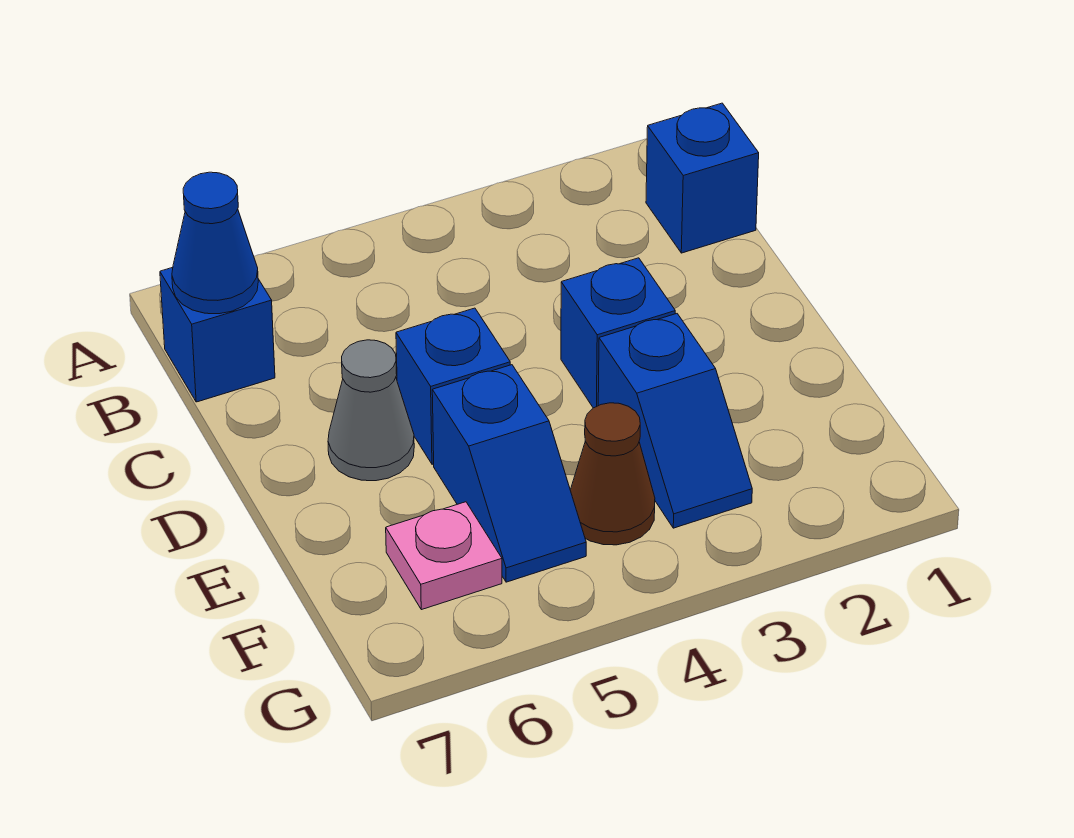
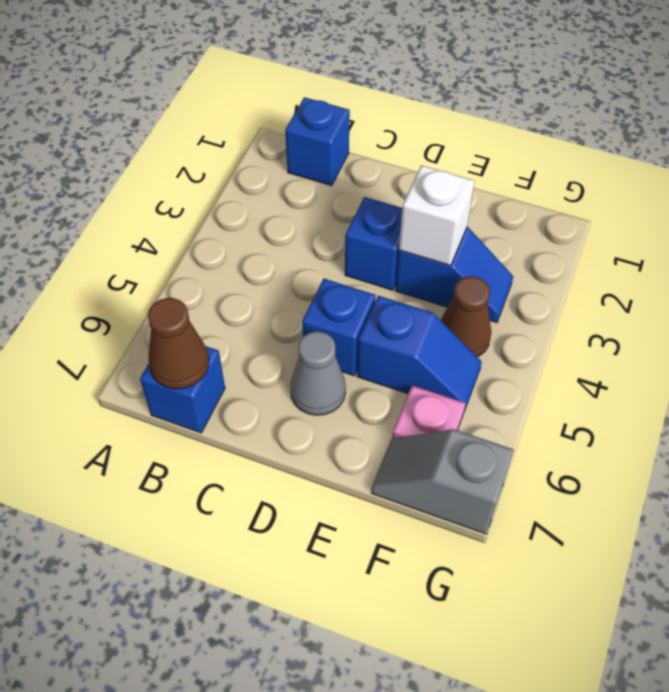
blue cone B7 level 2 -> brown cone B7 level 2
none -> white brick E3 level 2
none -> grey slope F7:G7 level 1 top G

